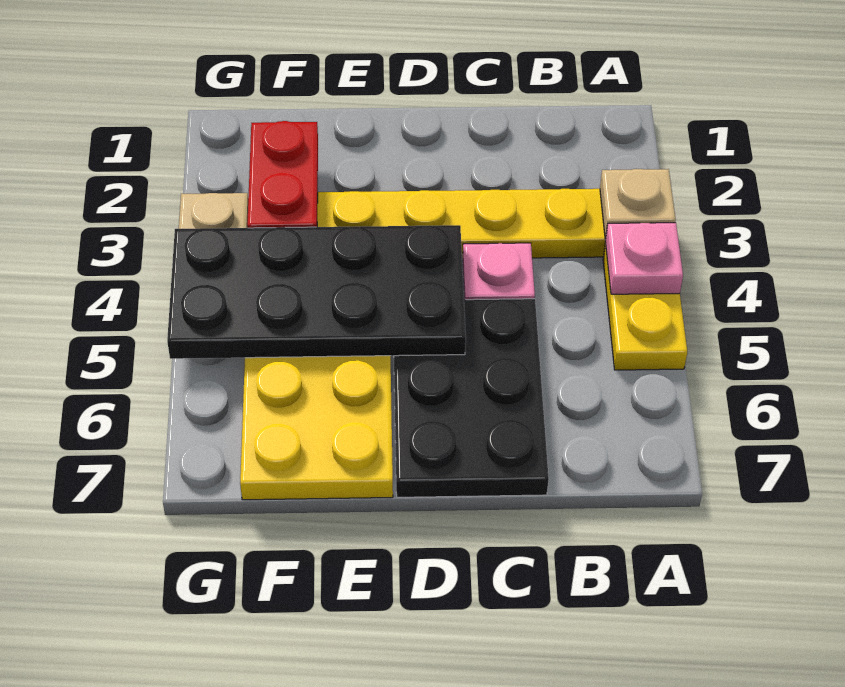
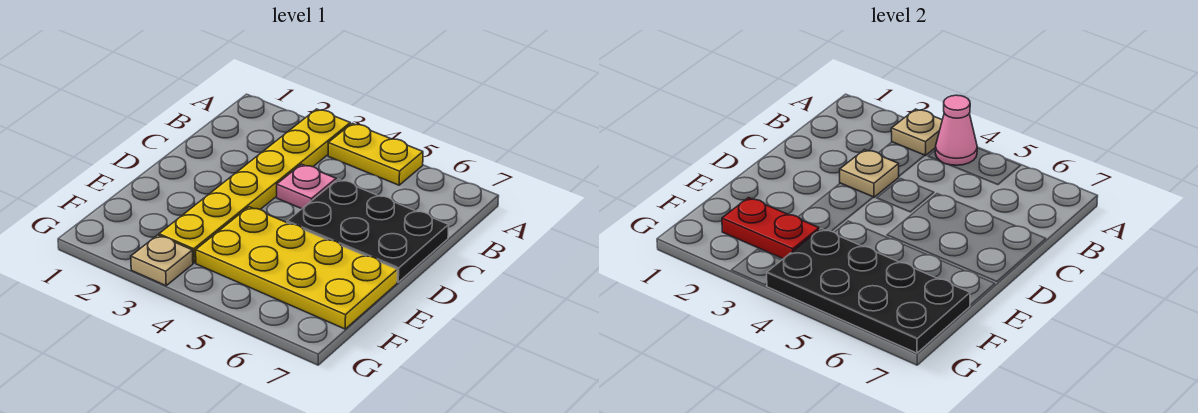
pink plate A4 level 2 -> pink cone A4 level 2
none -> tan plate C3 level 2
black plate D4:G5 level 2 -> black plate F4:G7 level 2

